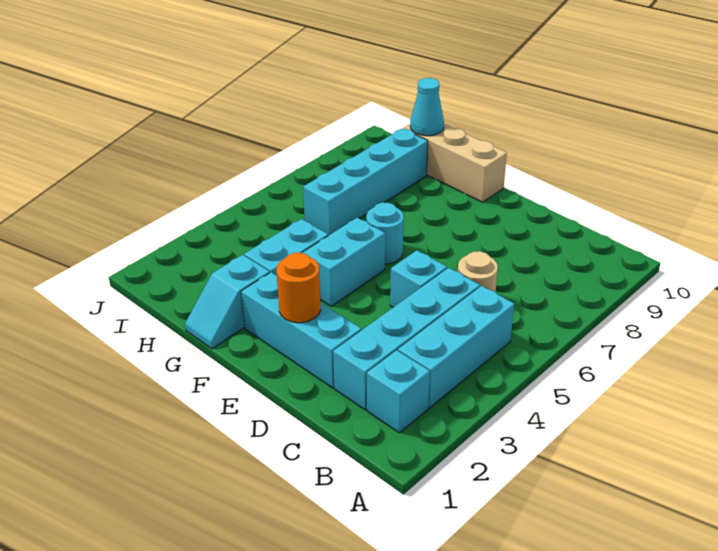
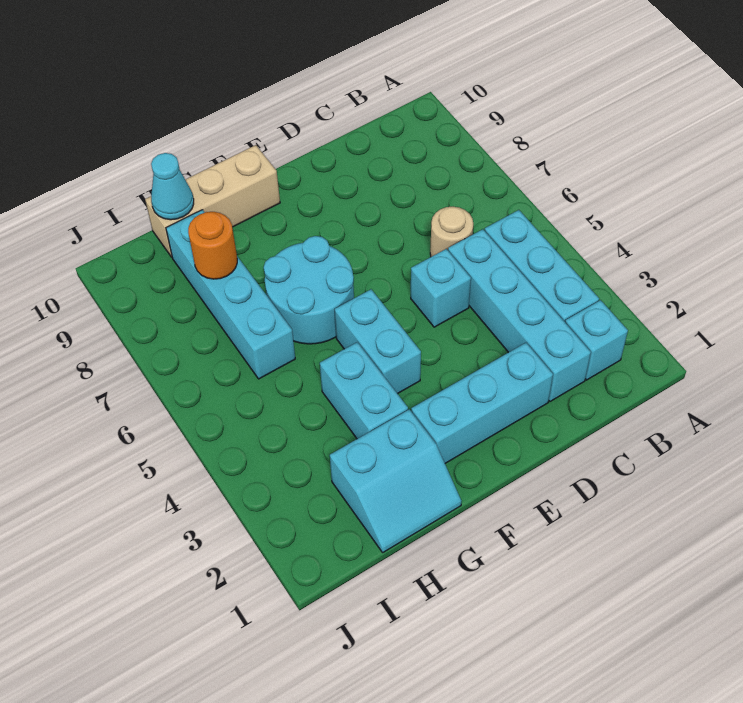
orange round brick E2 level 2 -> orange round brick H8 level 2
cyan round brick F6 level 1 -> cyan round brick F6:G7 level 1
cyan slope G1:G2 level 1 top 2 -> cyan slope G1:H2 level 1 top 2

